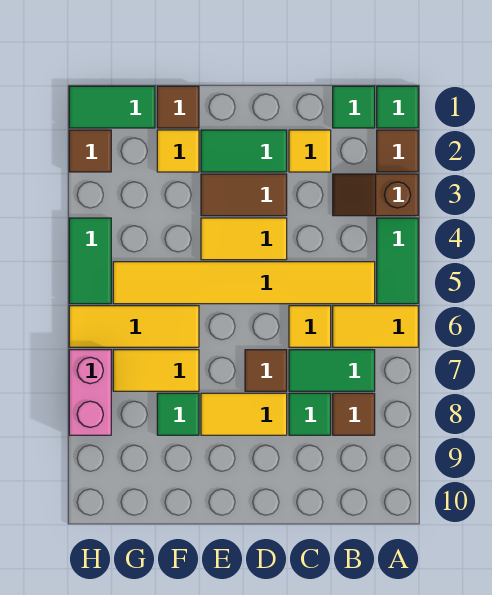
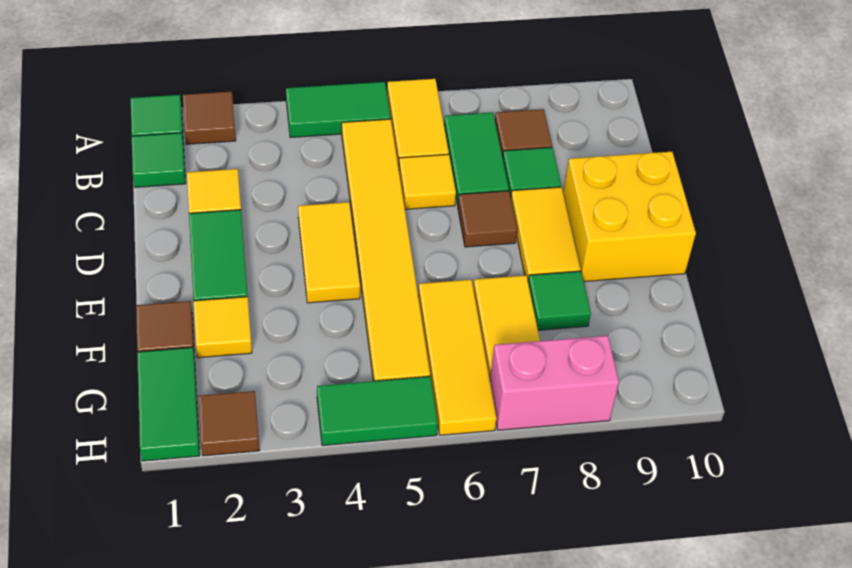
brown slope A3:B3 level 1 top A -> none
brown tile D3:E3 level 1 -> none
none -> yellow brick D9:E10 level 1

